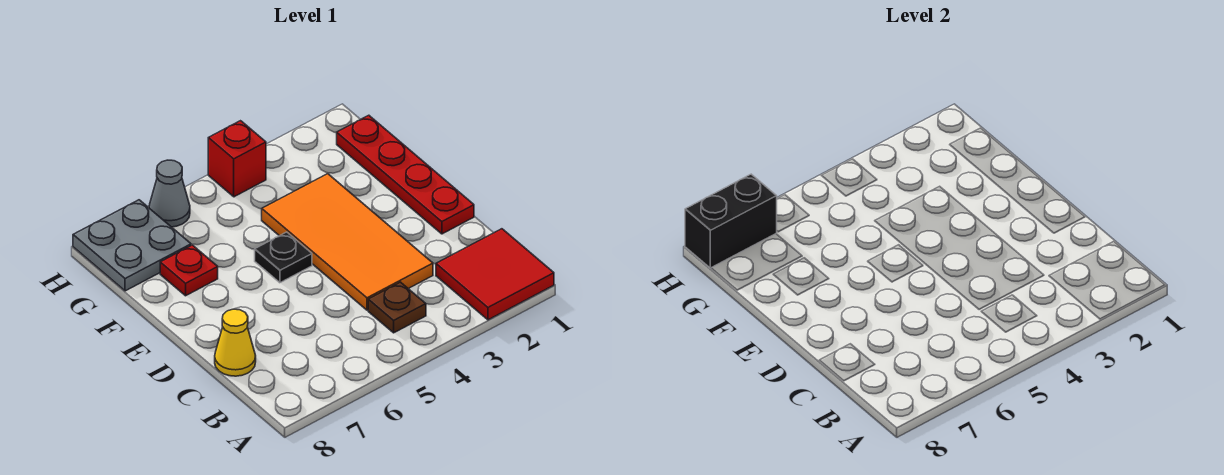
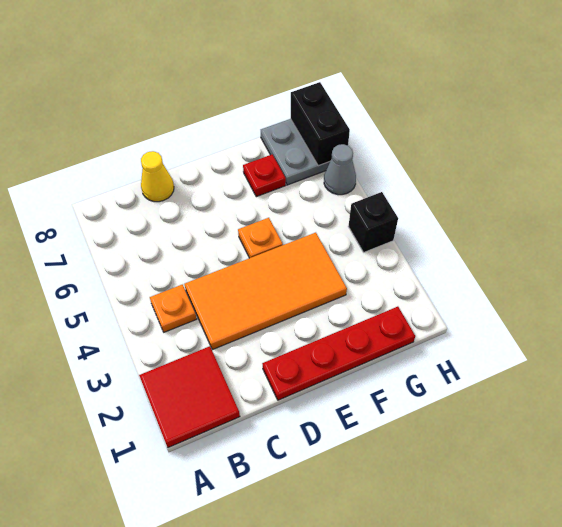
brown plate B4 level 1 -> orange plate B4 level 1
black plate E5 level 1 -> orange plate E5 level 1
red brick H4 level 1 -> black brick H4 level 1

